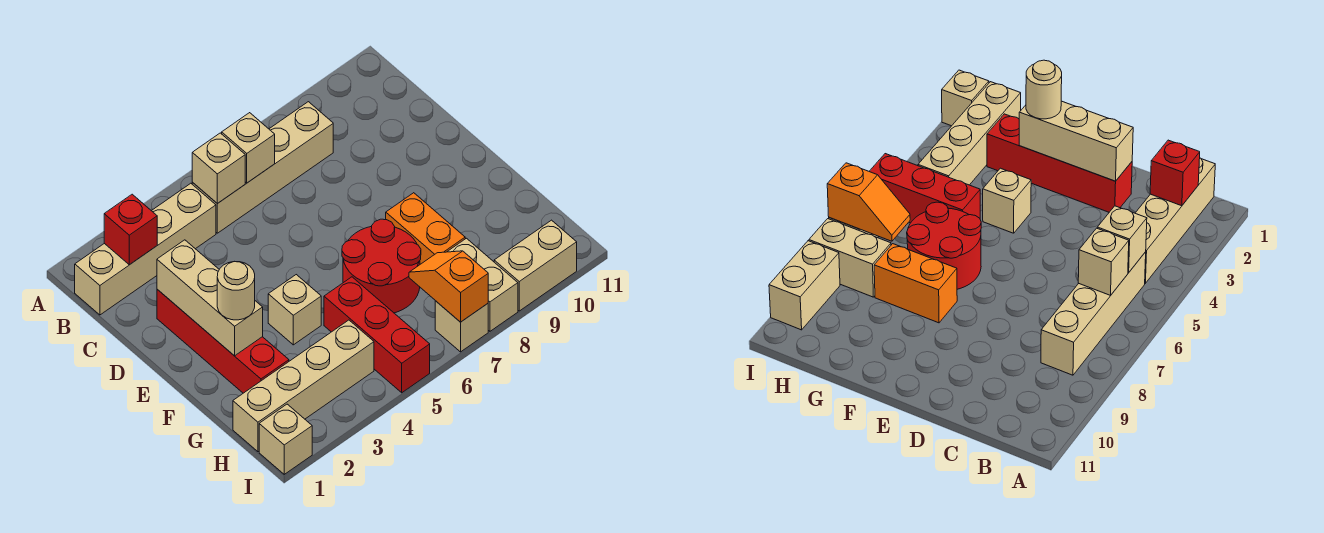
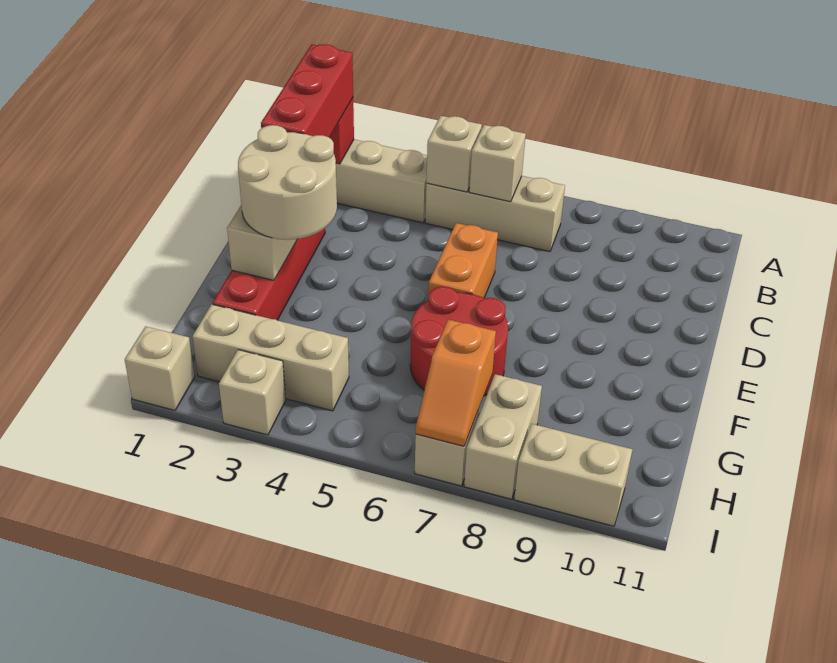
tan brick B5:B8 level 1 -> tan brick B5:B7 level 1
tan round brick F2 level 3 -> tan round brick E2:F3 level 3
tan brick F4 level 1 -> tan brick I3 level 1
orange brick F8:G8 level 1 -> orange brick D6:E6 level 1
red brick G5:I5 level 1 -> red brick B2:D2 level 3
tan brick H1:H4 level 1 -> tan brick H2:H4 level 1
orange slope H7:I7 level 2 top I -> orange slope H7:I7 level 2 top H

